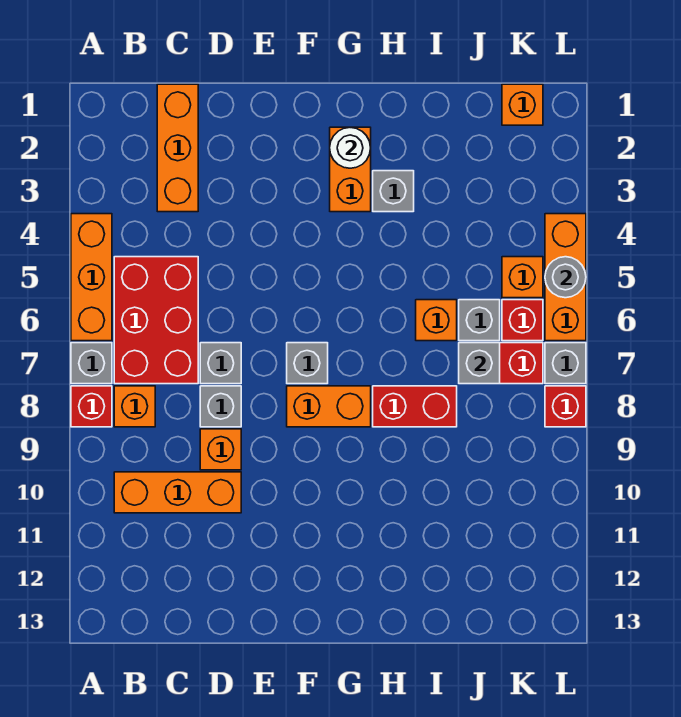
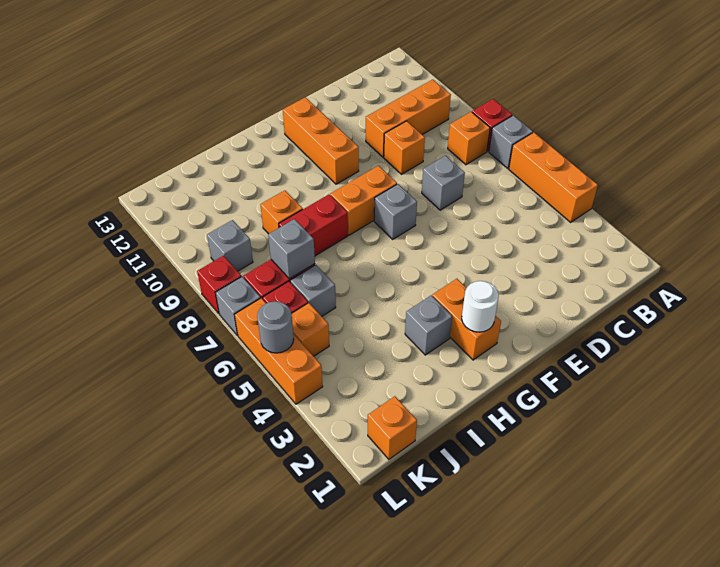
red brick B5:C7 level 1 -> none
orange brick C1:C3 level 1 -> orange brick F10:F12 level 1
grey brick D8 level 1 -> grey brick K9 level 1
orange brick I6 level 1 -> orange brick I9 level 1

